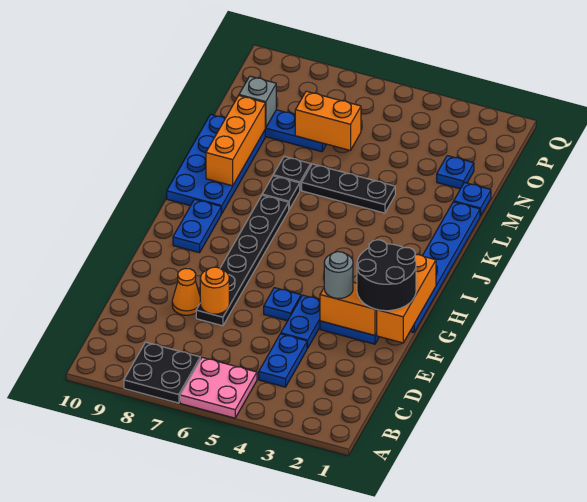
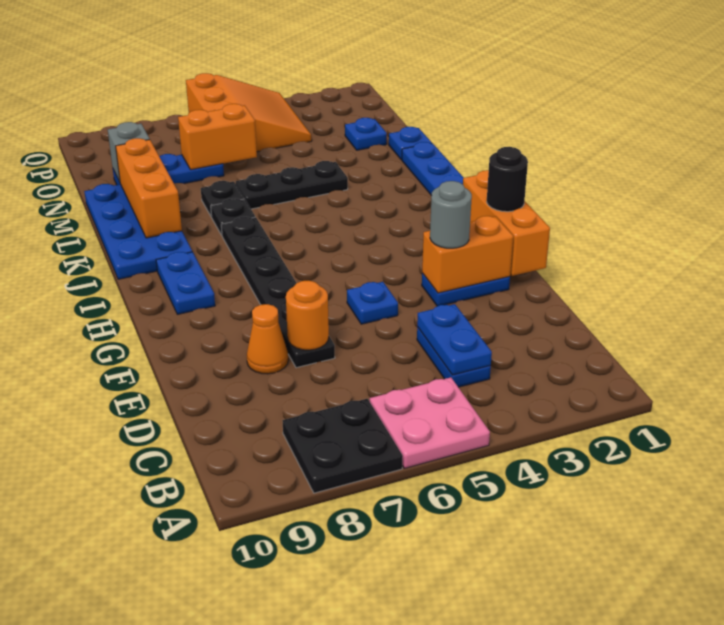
blue plate E4:F4 level 1 -> blue plate C4:D4 level 2
black round brick F1:G2 level 3 -> black round brick G1 level 3
none -> orange slope O4:Q6 level 1 top 6

